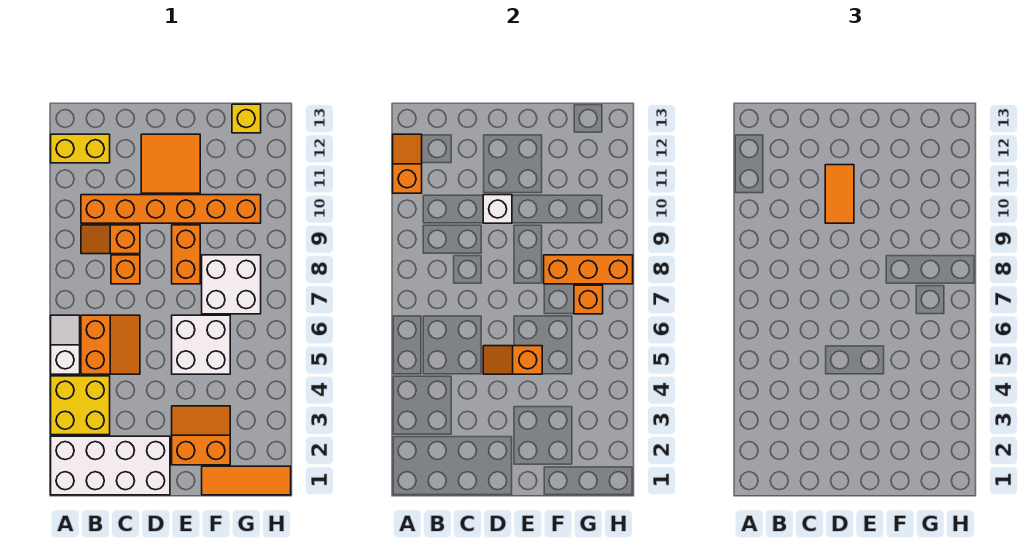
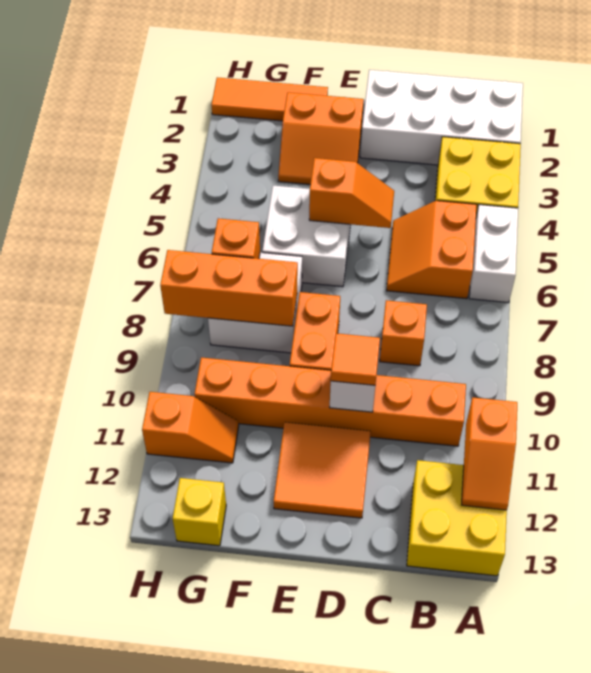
white slope A5:A6 level 1 top 5 -> white brick A5:A6 level 1
yellow brick A12:B12 level 1 -> yellow brick A12:B13 level 1
orange slope B9:C9 level 1 top C -> orange slope G11:H11 level 1 top H
orange tile D10:D11 level 3 -> orange tile D10 level 3

